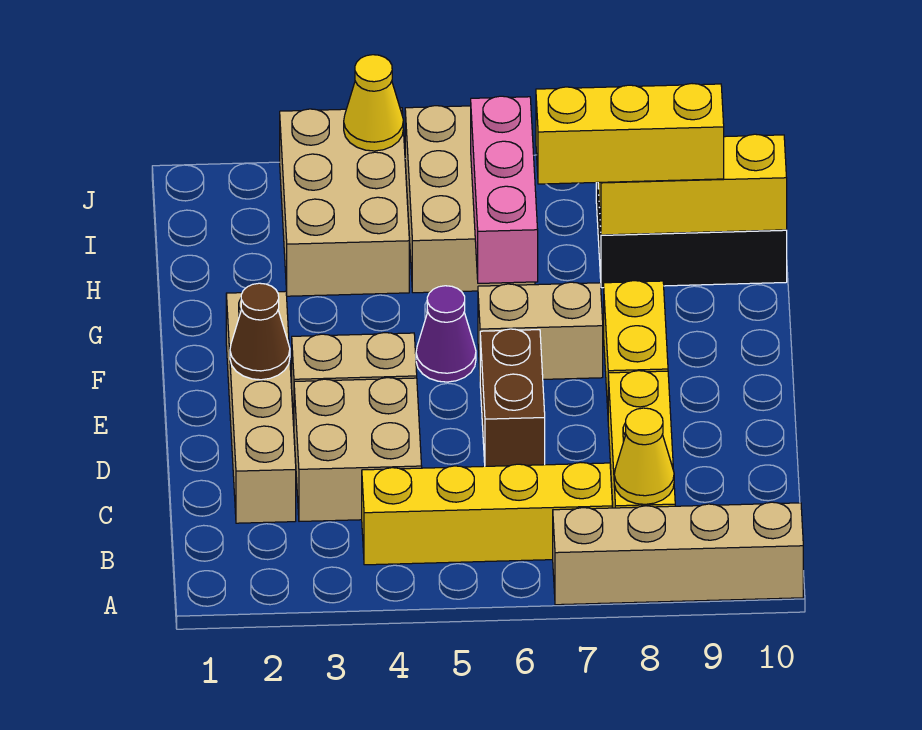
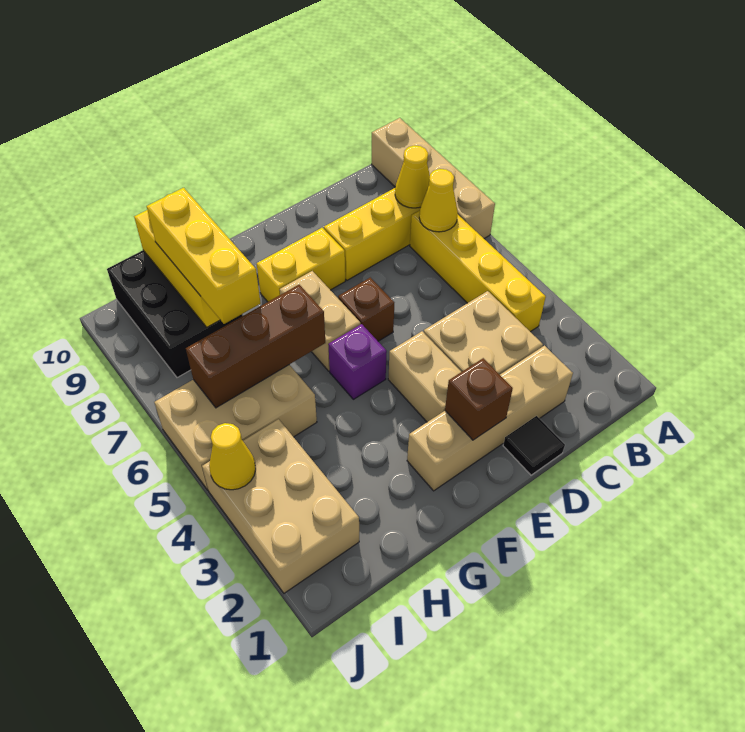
none -> yellow cone B7 level 2
none -> black tile D1 level 1
brown brick D6:E6 level 1 -> brown brick E6 level 1
brown cone E2 level 2 -> brown brick E2 level 2
purple cone F5 level 1 -> purple brick F5 level 1
pink brick G6:I6 level 2 -> brown brick G6:I6 level 2
tan brick H3:J4 level 1 -> tan brick I2:J4 level 1

